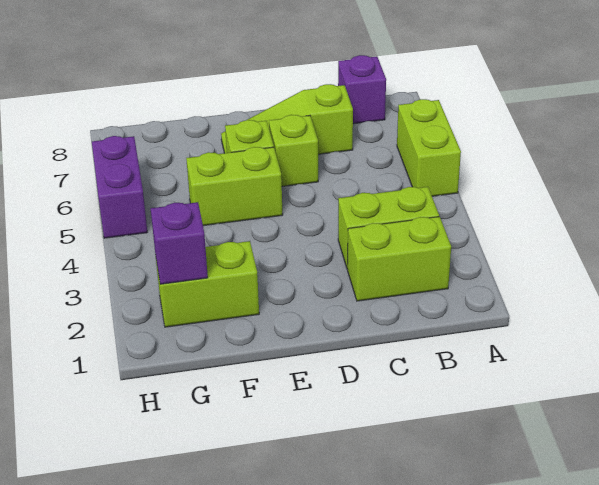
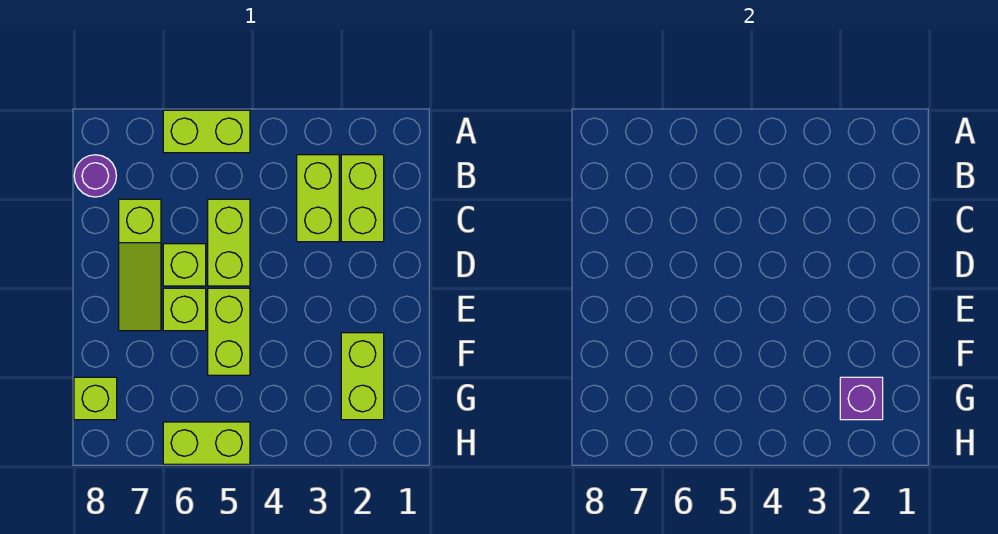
purple brick B8 level 1 -> purple round brick B8 level 1
none -> lime brick C5:D5 level 1
none -> lime brick G8 level 1
purple brick H5:H6 level 1 -> lime brick H5:H6 level 1

